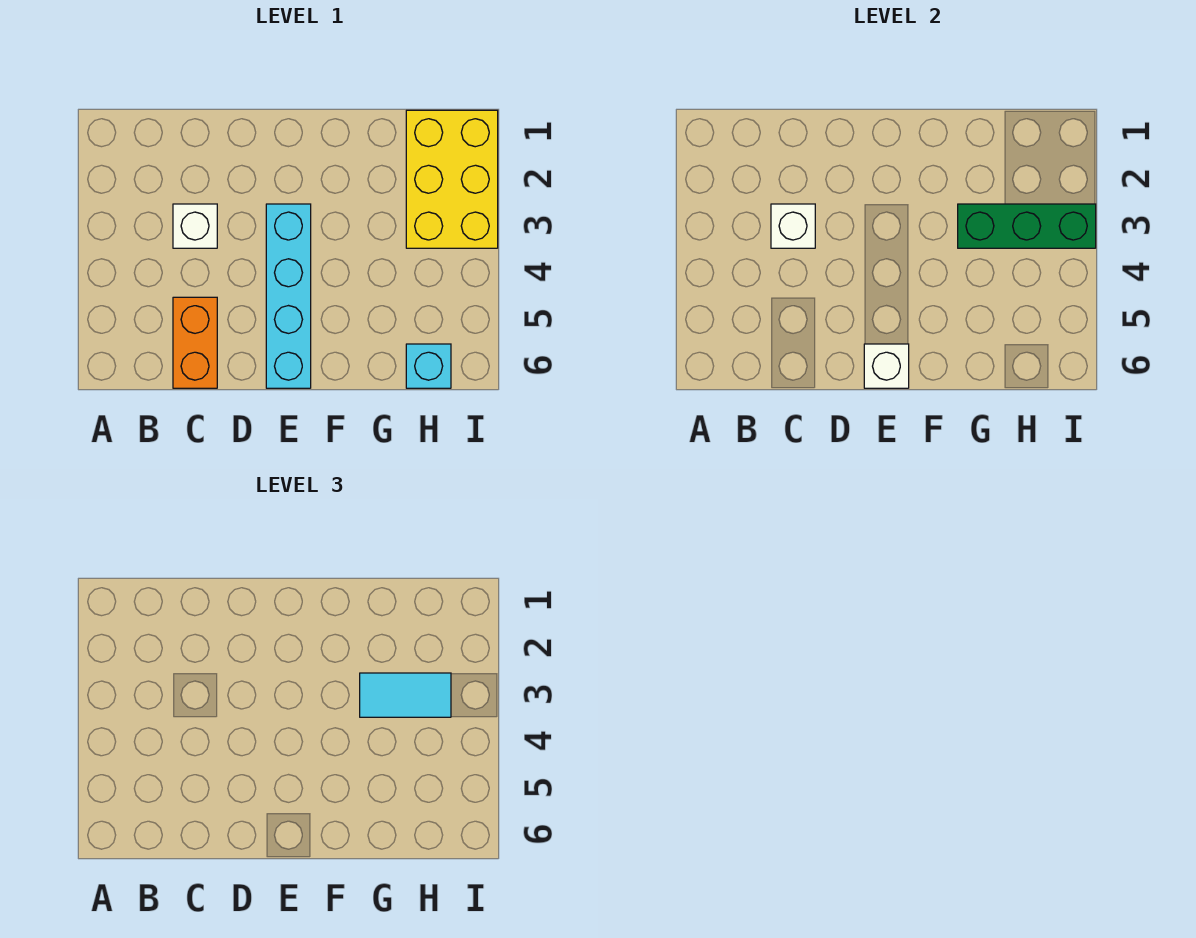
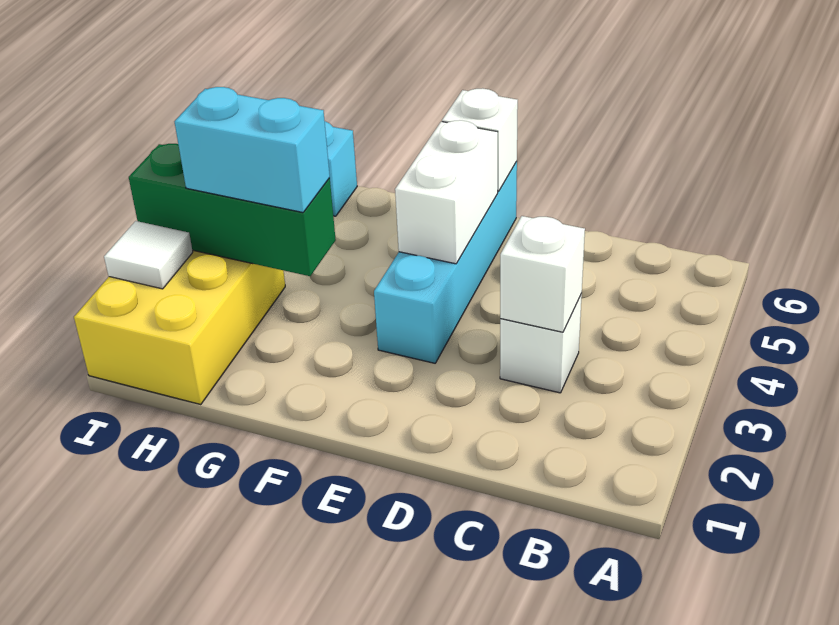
orange brick C5:C6 level 1 -> none
none -> white brick E4:E5 level 2
cyan tile G3:H3 level 3 -> cyan brick G3:H3 level 3
none -> white tile I2 level 2

